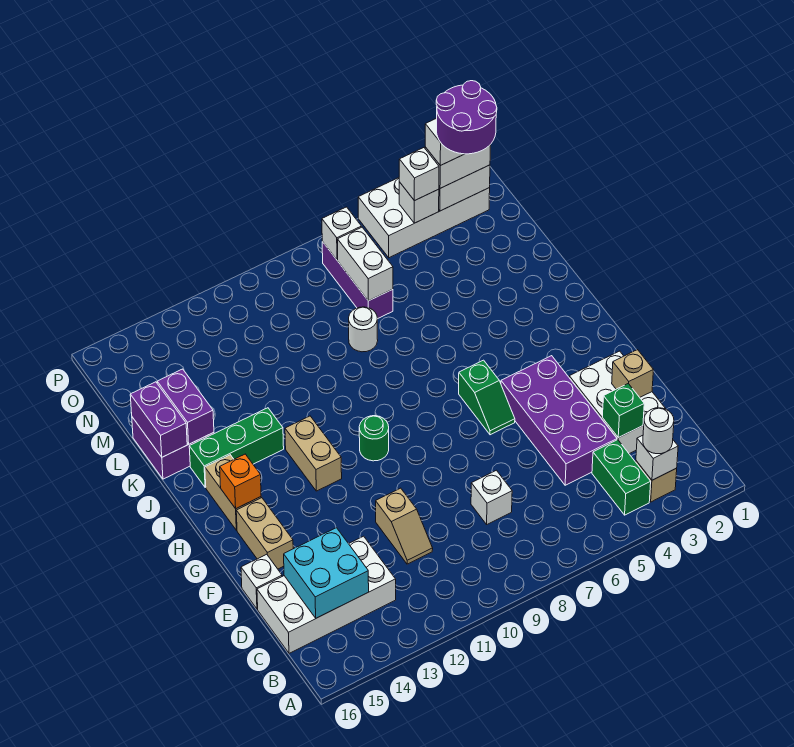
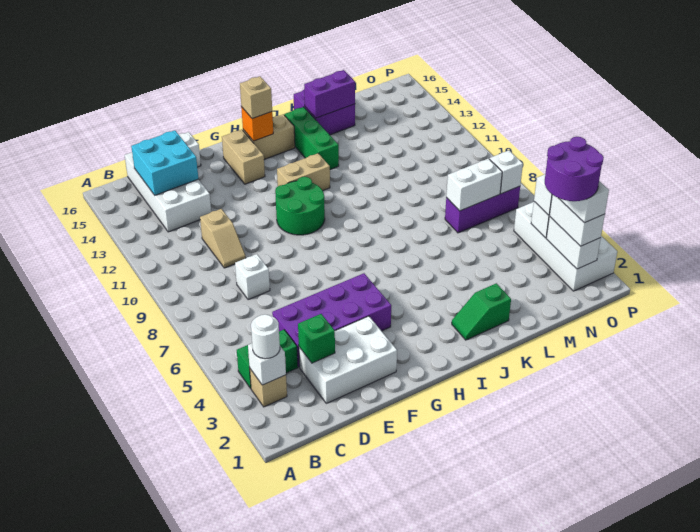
tan slope D11:E11 level 1 top E -> tan slope D10:D11 level 1 top 11
tan brick E2 level 2 -> tan brick H15 level 3
tan brick F15:G15 level 1 -> tan brick G14:G15 level 1
green slope G6:H6 level 1 top H -> green slope J2:K2 level 1 top K
green round brick H10 level 1 -> green round brick G10:H11 level 1
purple brick K16:L16 level 2 -> none
white round brick L8 level 1 -> none

